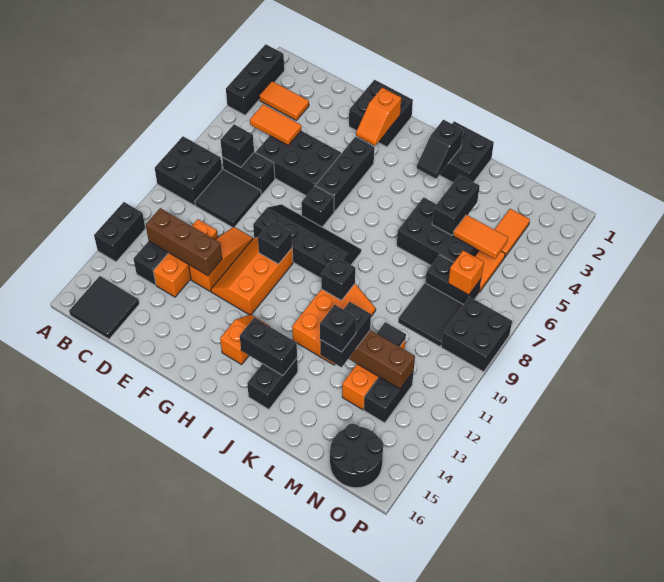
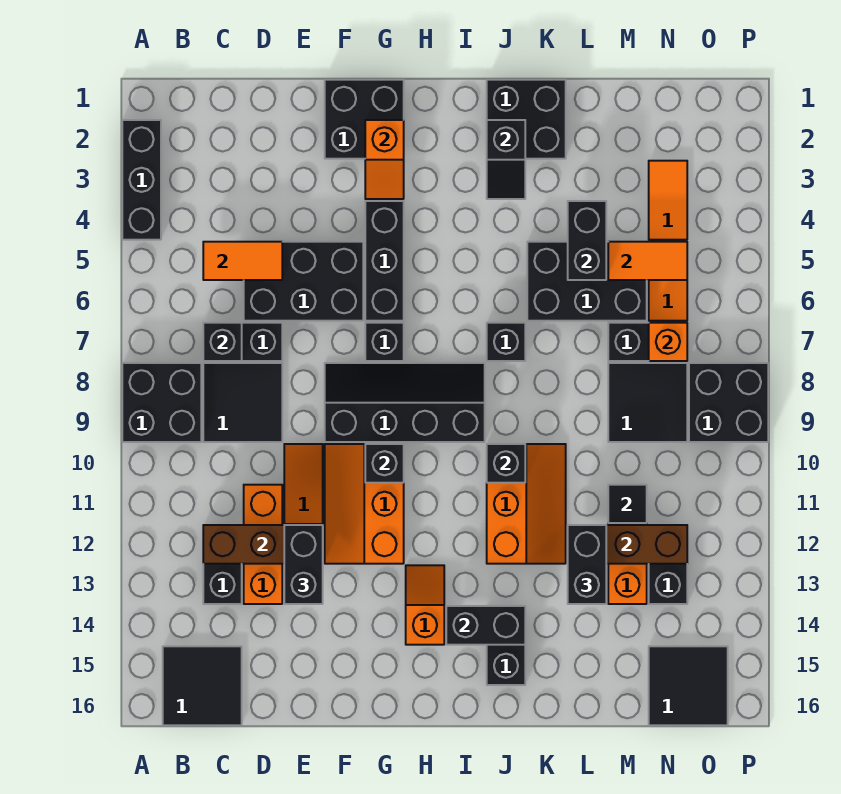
black brick A12:A13 level 1 -> black brick E12:E13 level 3
orange tile B3:C3 level 1 -> none
black brick L13 level 4 -> black brick J7 level 1
black round brick N15:O16 level 1 -> black tile N15:O16 level 1

